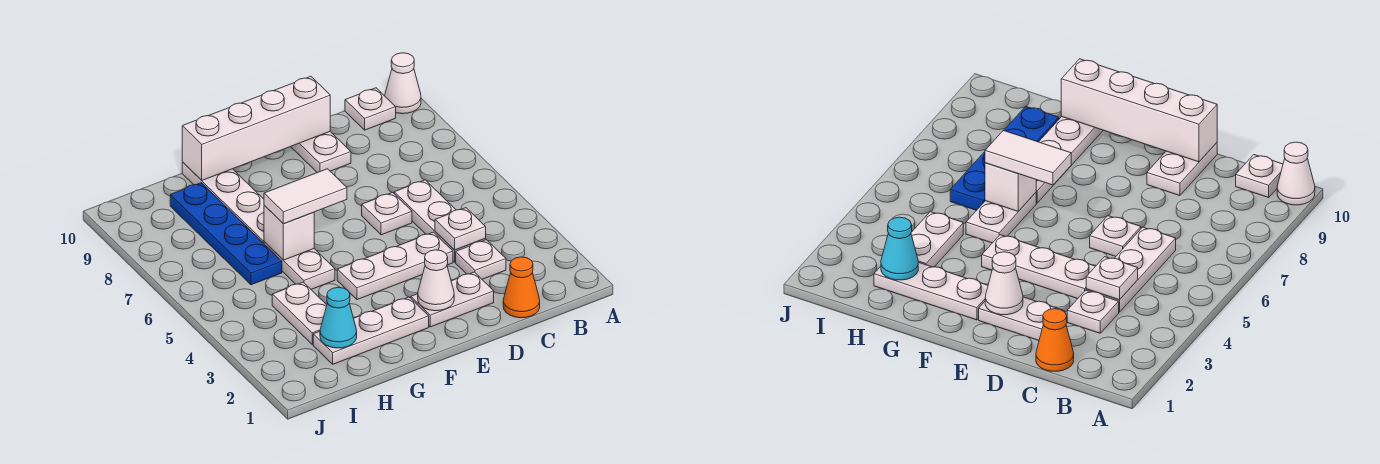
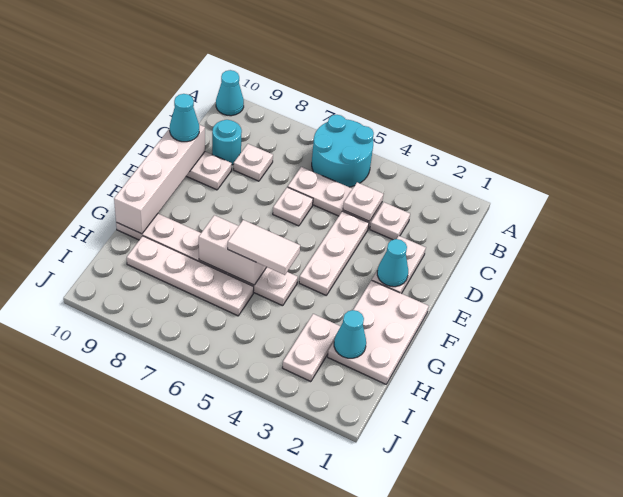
none -> cyan round brick A5:B6 level 1
white cone A10 level 1 -> cyan cone A10 level 1
white plate B10 level 1 -> white plate C8 level 1
orange cone C1 level 1 -> none
none -> cyan round brick C9 level 1
none -> cyan cone D10 level 3
white cone E2 level 2 -> cyan cone E2 level 2
white plate F2:H2 level 1 -> white plate F1:H2 level 1
white tile F6:G6 level 3 -> white tile G5:G6 level 3
white brick G6 level 2 -> white brick G6:G7 level 2
white plate H3:H4 level 1 -> white plate H3:I3 level 1
blue plate H6:H9 level 1 -> white plate H6:H9 level 1

